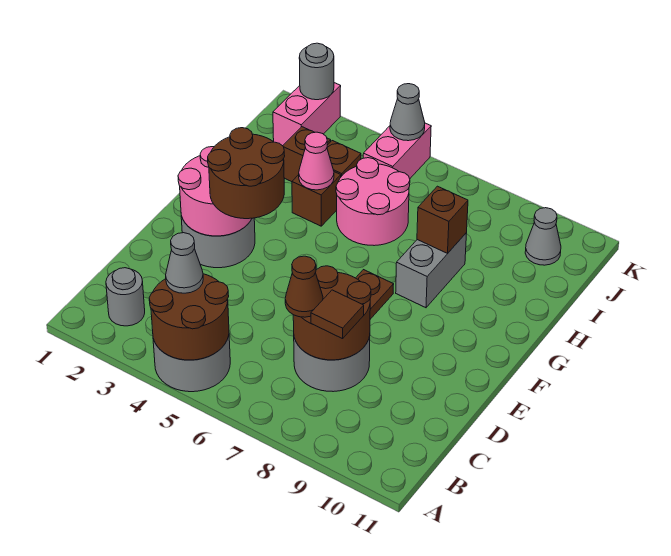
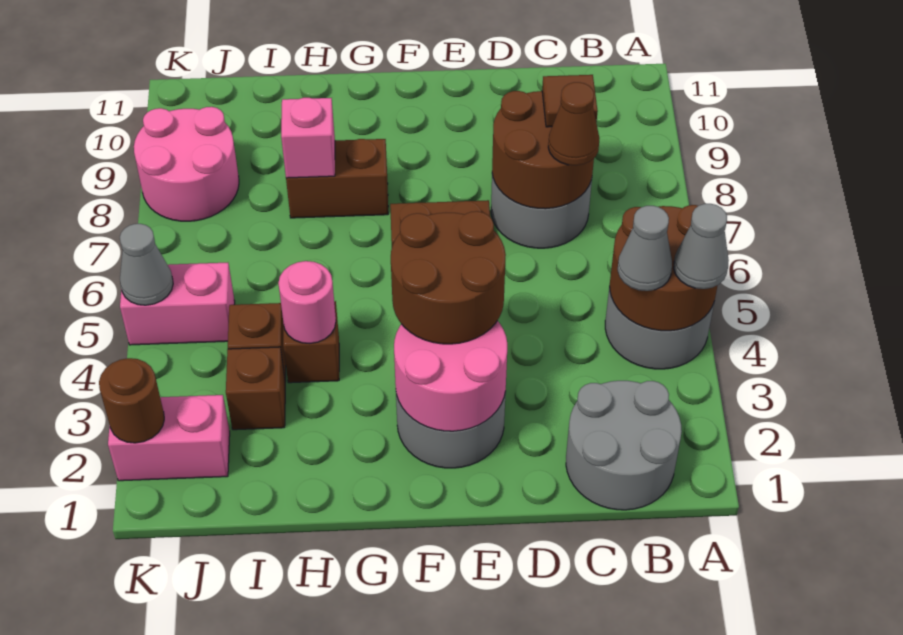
grey round brick B2 level 1 -> grey round brick B1:C2 level 1
grey brick G8:H8 level 1 -> brown brick G8:H8 level 1
pink cone H4 level 2 -> pink round brick H4 level 2
pink round brick H5:I6 level 1 -> pink round brick J8:K9 level 1
brown brick H8 level 2 -> pink brick H8 level 2
grey cone J10 level 1 -> grey cone A4 level 3
grey round brick K2 level 2 -> brown round brick K2 level 2

